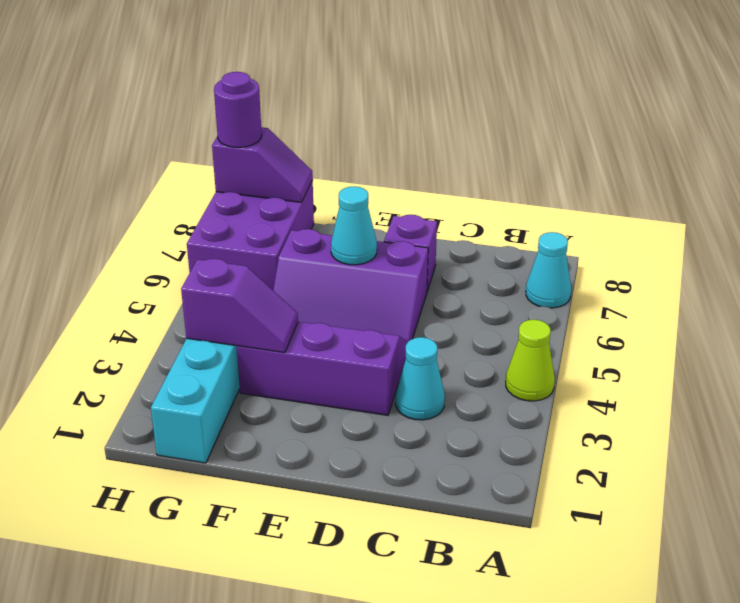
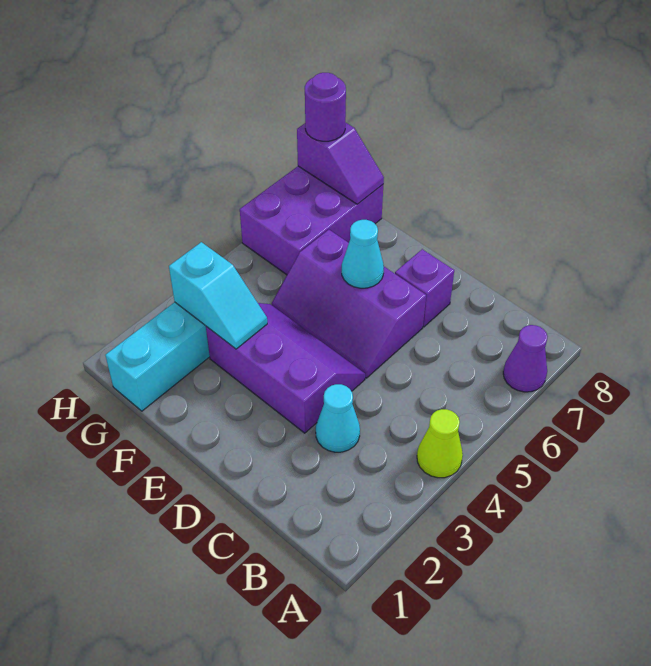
cyan cone A7 level 1 -> purple cone A7 level 1
purple slope F3:G3 level 2 top G -> cyan slope F3:G3 level 2 top G

